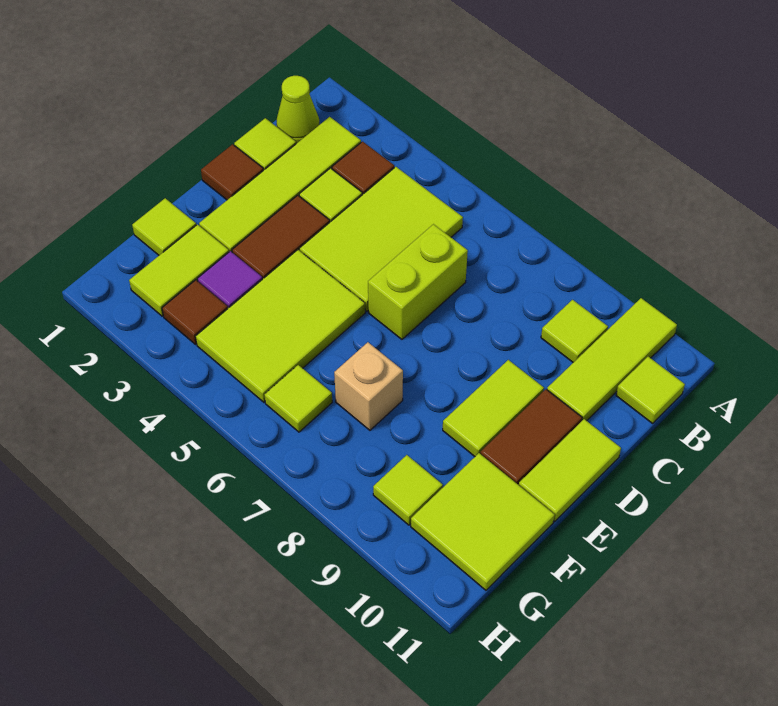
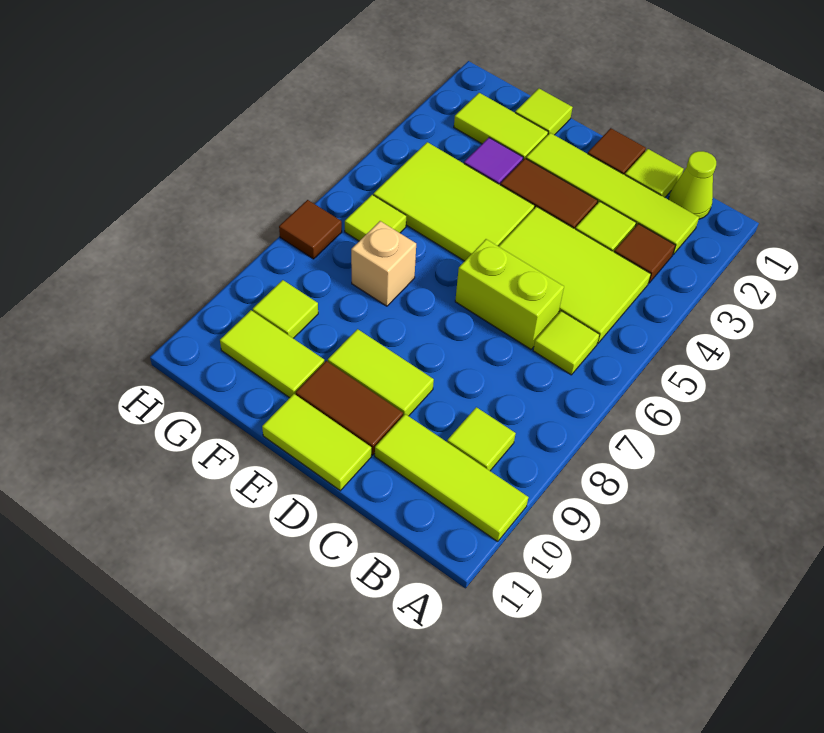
lime tile B11 level 1 -> lime tile B6 level 1
lime tile F10:G11 level 1 -> lime tile F10:G10 level 1
brown tile G3 level 1 -> brown tile H7 level 1

